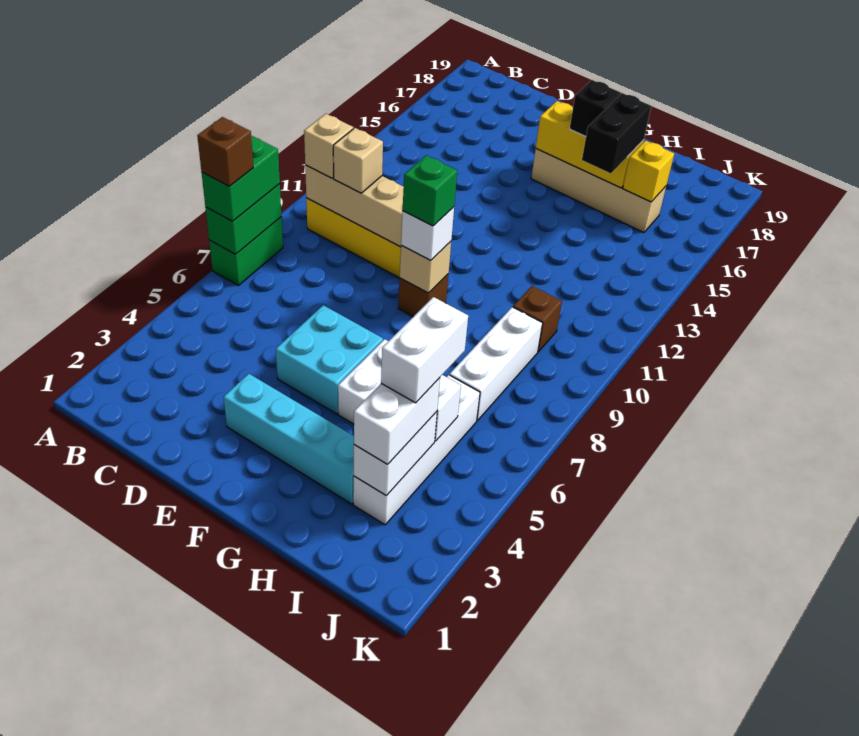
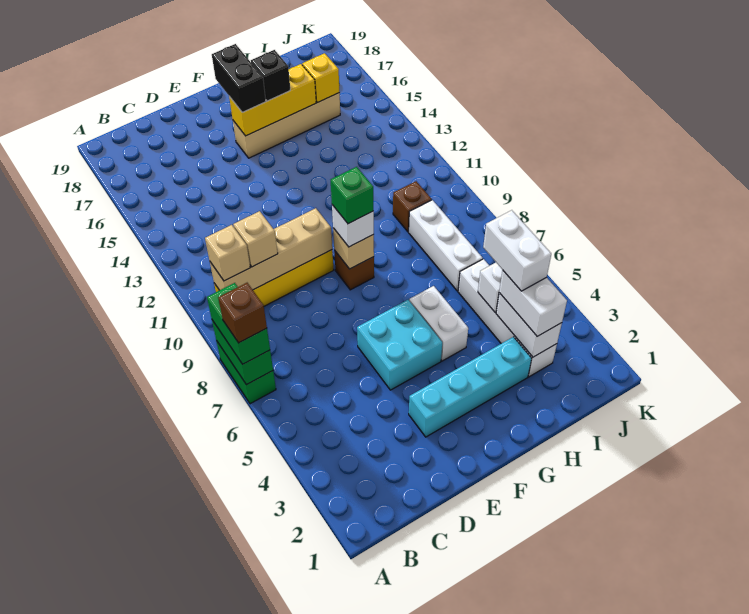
black brick H15:H16 level 3 -> black brick F16:F17 level 3

